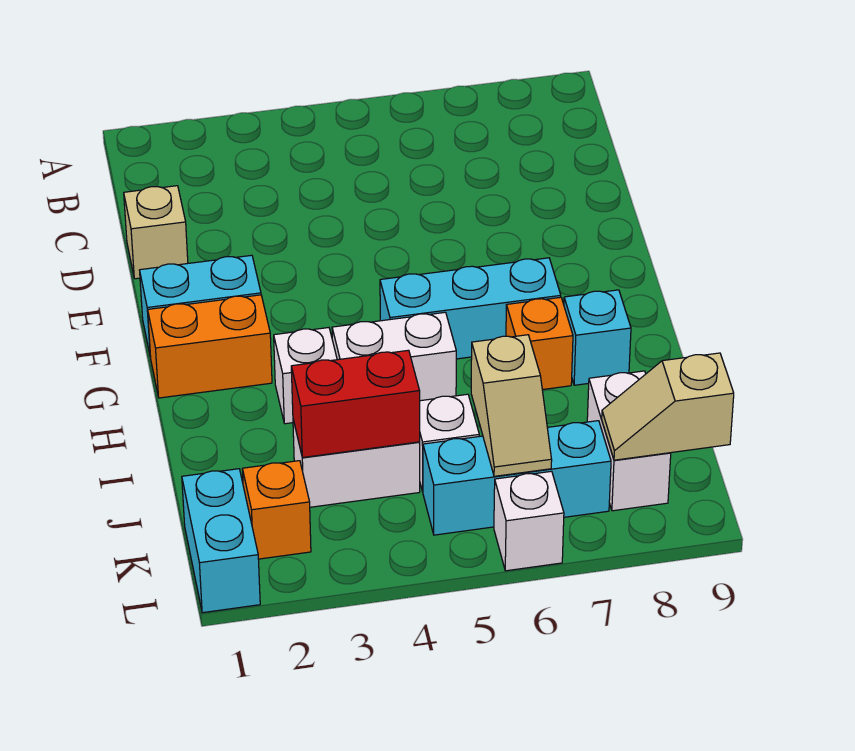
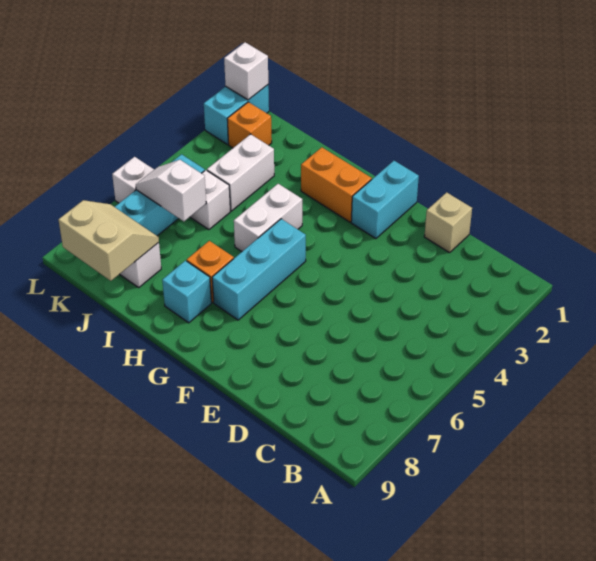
orange brick G1:G2 level 1 -> orange brick G2:H2 level 1
white brick H3 level 1 -> white brick L1 level 2
red brick J3:J4 level 2 -> none
tan slope J6:K6 level 2 top J -> white slope J6:K6 level 2 top J
cyan brick K1:L1 level 1 -> cyan brick L1:L2 level 1
tan slope K8:K9 level 2 top 9 -> tan slope J8:K9 level 2 top 9

